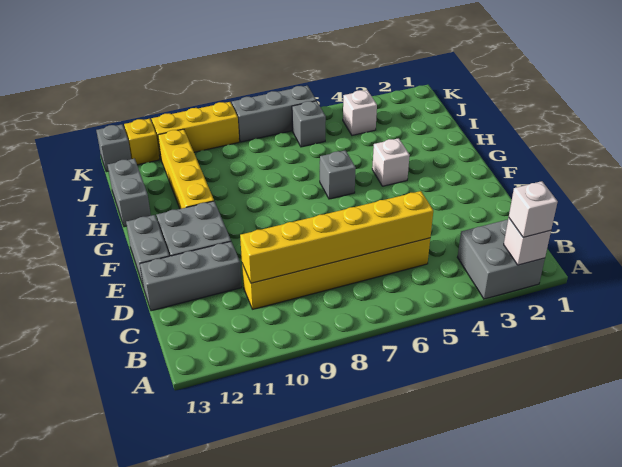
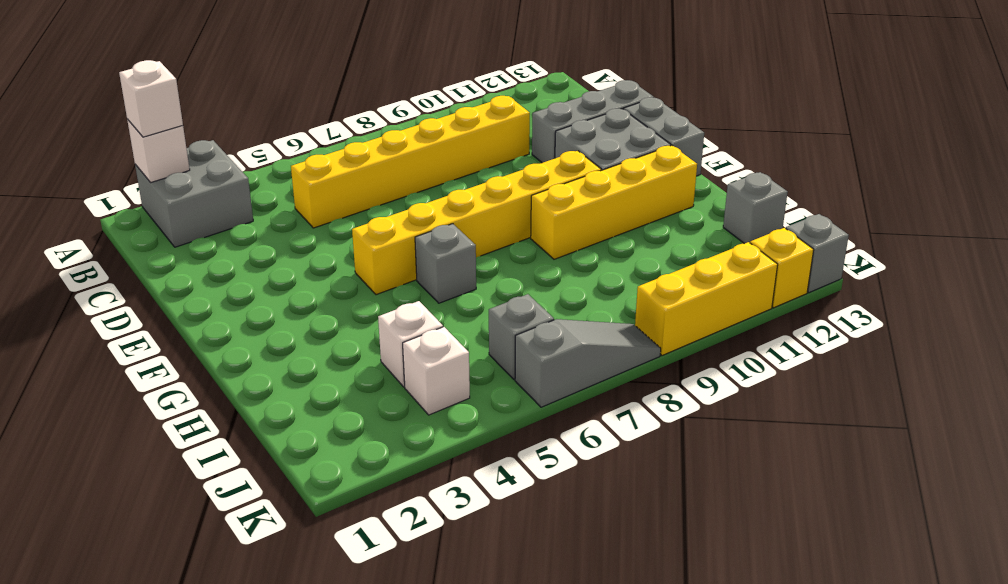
yellow brick C5:C10 level 2 -> yellow brick F5:F10 level 1
white brick G4 level 1 -> white brick I4 level 1
yellow brick G11:J11 level 1 -> yellow brick G9:G12 level 1
grey brick H13:I13 level 1 -> grey brick I13 level 1
grey brick K6:K8 level 1 -> grey slope K6:K8 level 1 top 6

